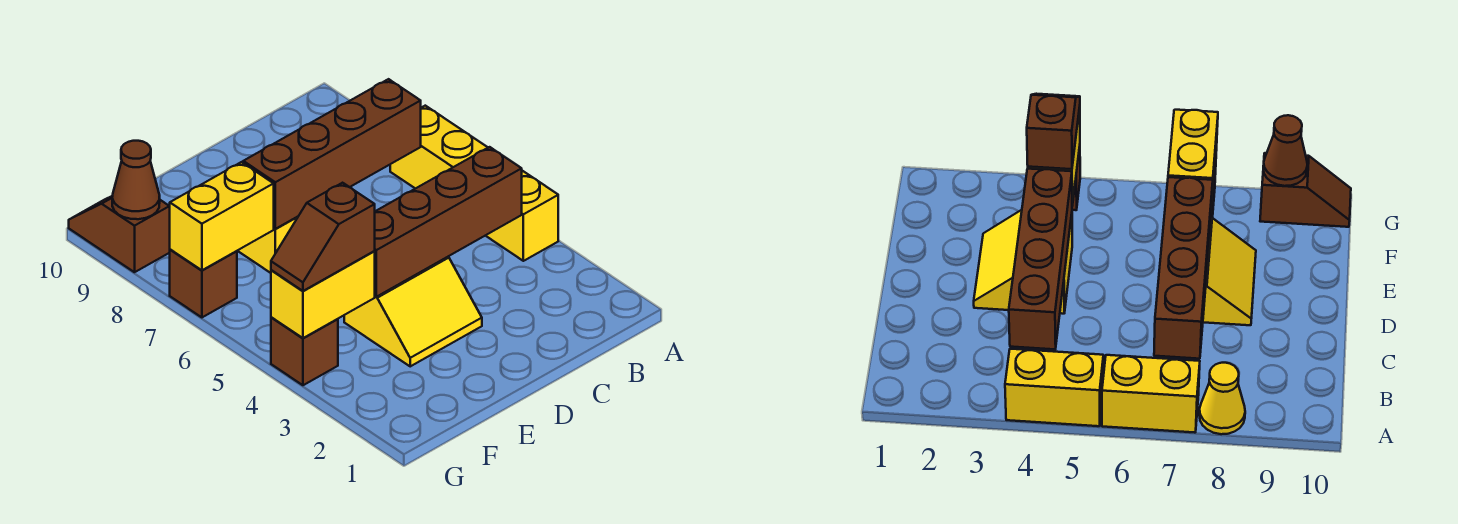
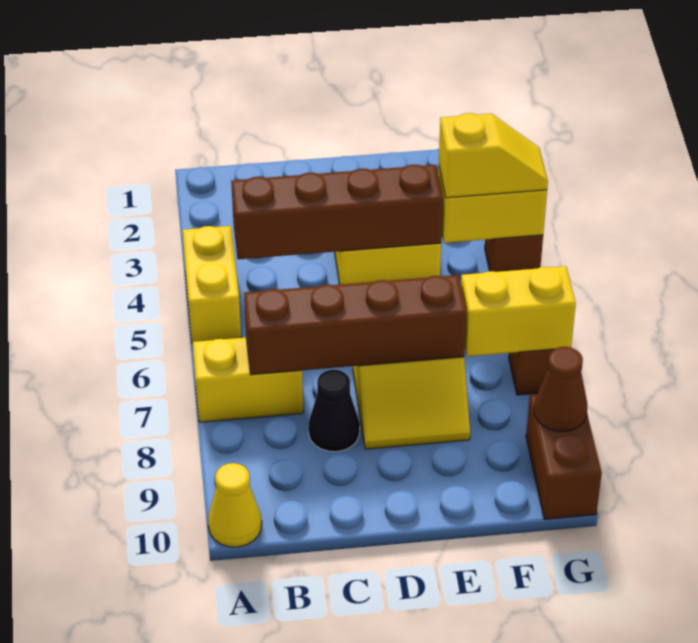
yellow brick A6:A7 level 1 -> yellow brick A7:B7 level 1
yellow cone A8 level 1 -> yellow cone A10 level 1
none -> black cone C8 level 1
brown slope F4:G4 level 3 top F -> yellow slope F4:G4 level 3 top F
brown slope G9:G10 level 1 top 9 -> brown brick G9:G10 level 1

